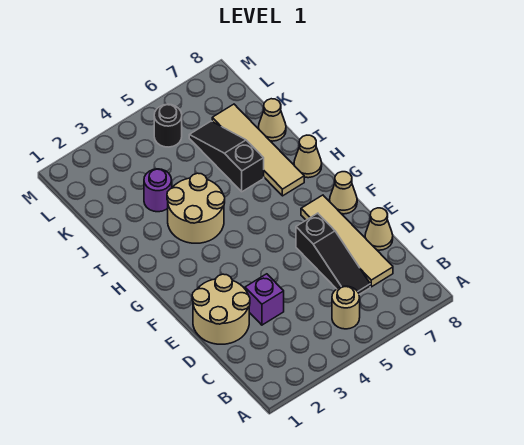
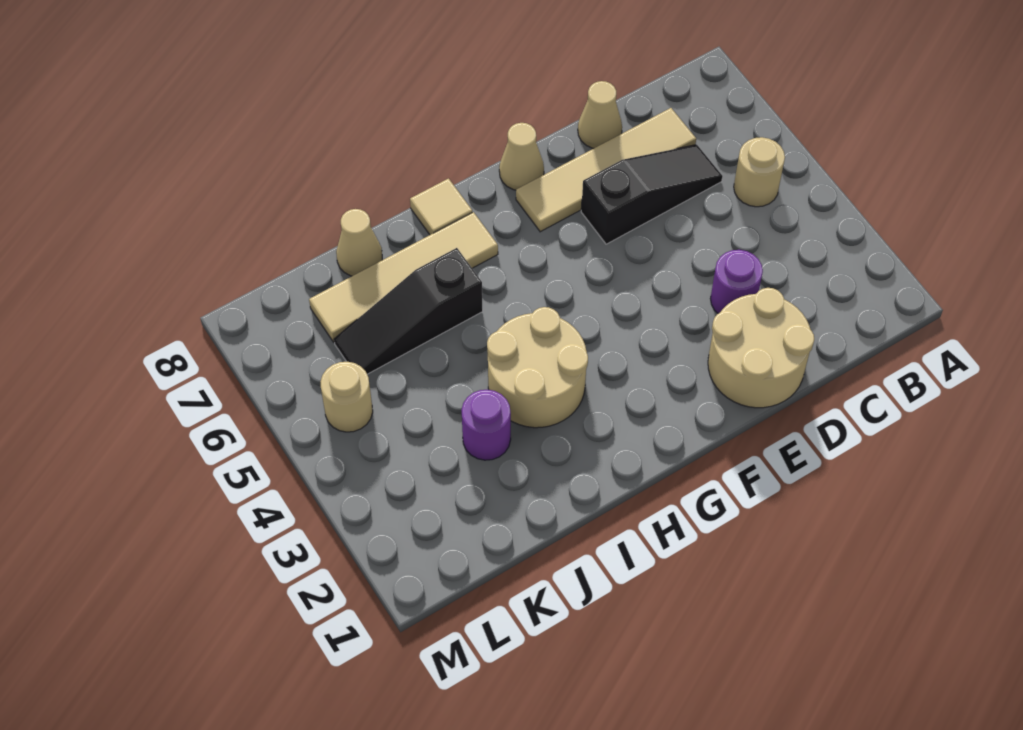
purple brick D3 level 1 -> purple round brick D3 level 1
tan cone H8 level 1 -> tan tile H8 level 1
black round brick L5 level 1 -> tan round brick L5 level 1

